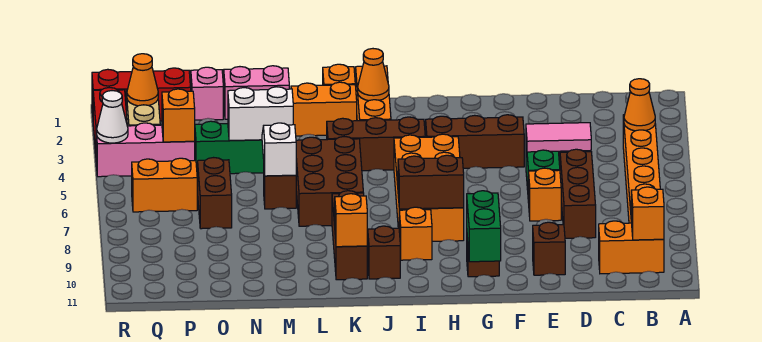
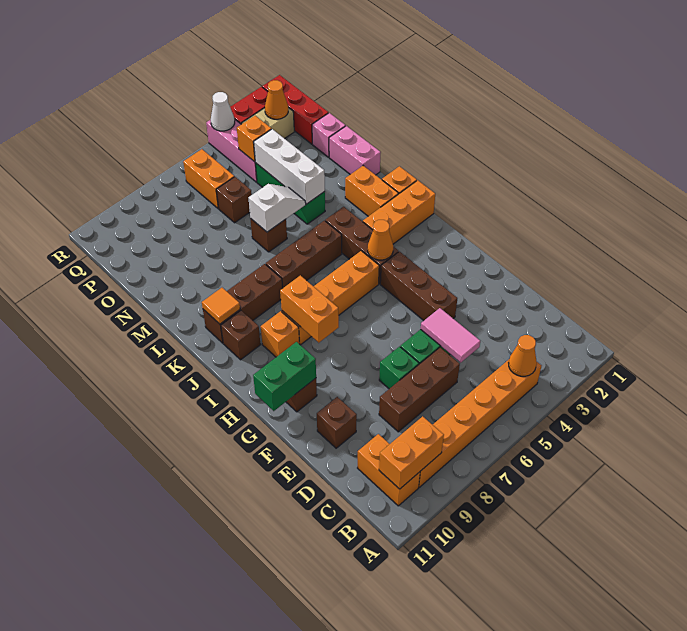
orange brick B10 level 2 -> orange brick B9:B10 level 2
orange brick E7 level 1 -> green brick E7 level 1
orange brick H5:I8 level 1 -> orange brick I5:I8 level 1
brown brick H8:I8 level 2 -> orange brick H8:I8 level 2
orange cone J2 level 2 -> orange cone I4 level 2
brown brick K5:L7 level 1 -> brown brick K5:K7 level 1
orange brick K10 level 2 -> orange tile K10 level 2
white brick M4:N4 level 2 -> white brick M4:O4 level 2
brown brick O6:O7 level 1 -> brown brick O6 level 1

